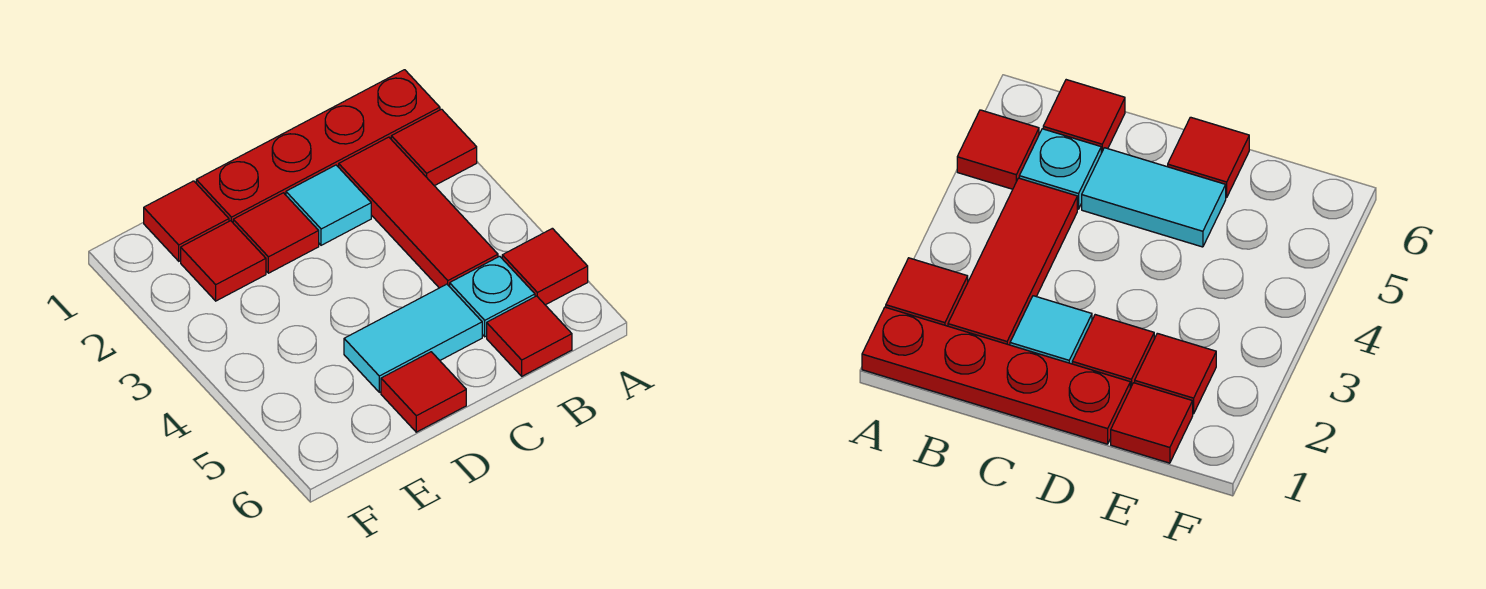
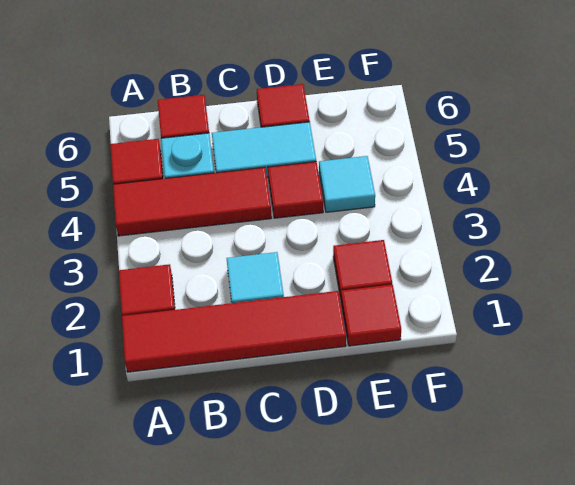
red plate A1:D1 level 1 -> red tile A1:D1 level 1
red tile B2:B4 level 1 -> red tile A4:C4 level 1
red tile D2 level 1 -> red tile D4 level 1
none -> cyan tile E4 level 1

